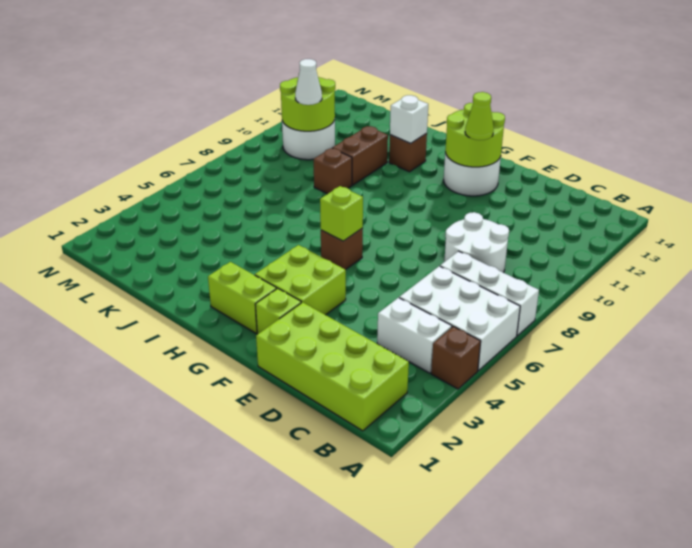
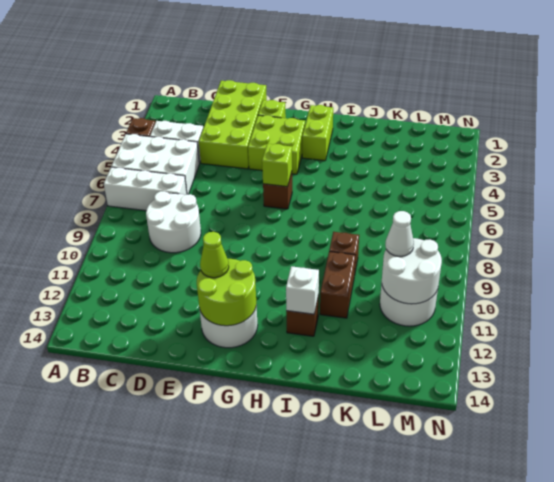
lime brick B1:E2 level 1 -> lime brick D1:E4 level 1
lime brick G2:H2 level 1 -> lime brick H2:H3 level 1
lime round brick L10:M11 level 2 -> white round brick L10:M11 level 2

